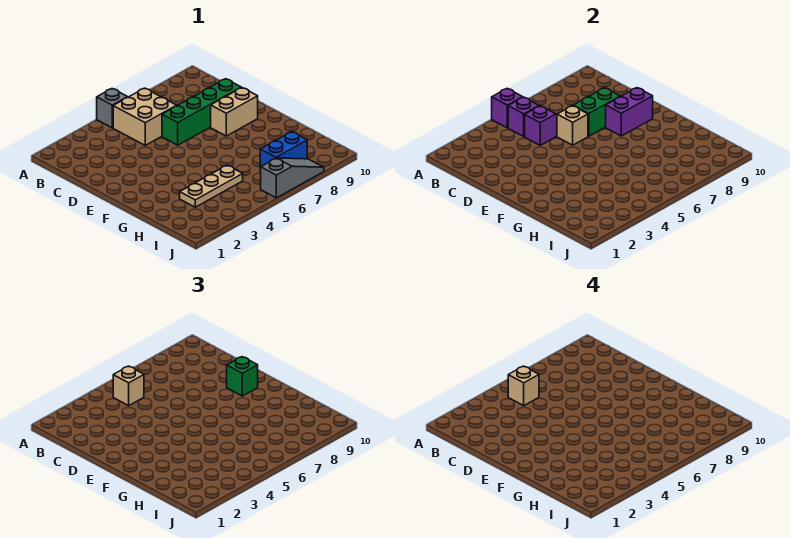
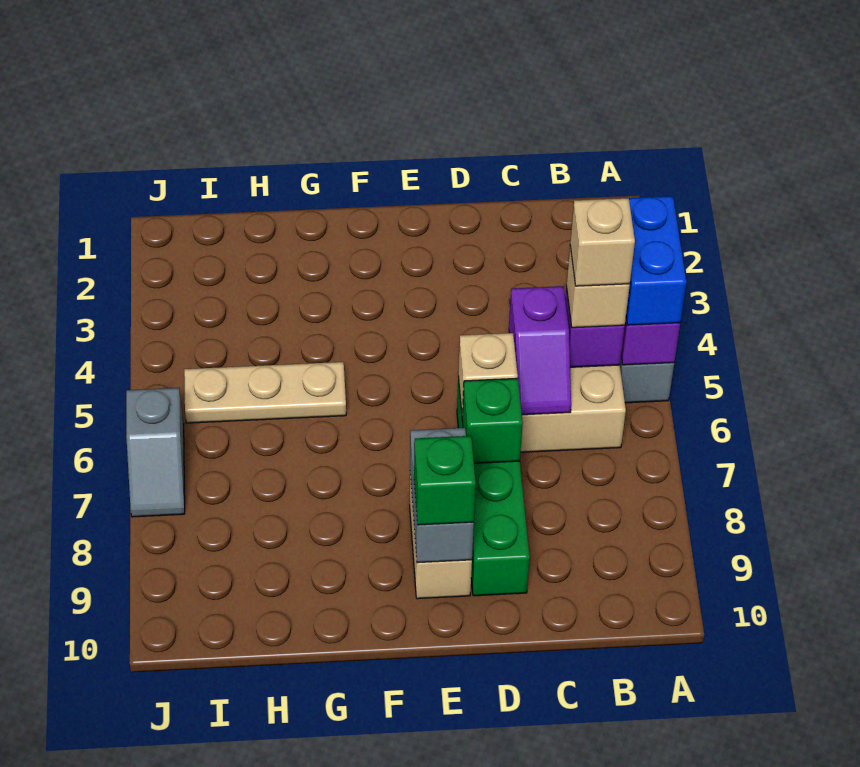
green brick D7:D8 level 2 -> green brick D7 level 2
purple brick E8:E9 level 2 -> grey brick E8:E9 level 2
tan plate H3:H5 level 1 -> tan plate G5:I5 level 1
blue brick I7:I8 level 1 -> blue brick A4:A5 level 3
grey slope J6:J8 level 1 top 6 -> grey slope J6:J7 level 1 top 6

